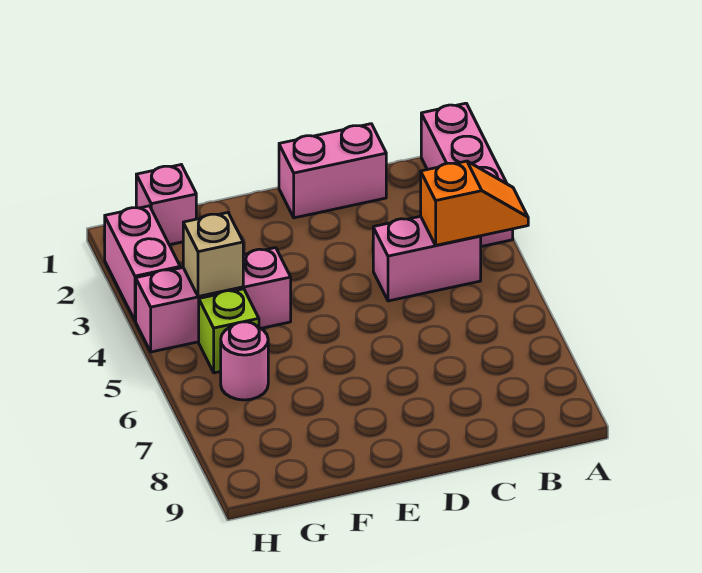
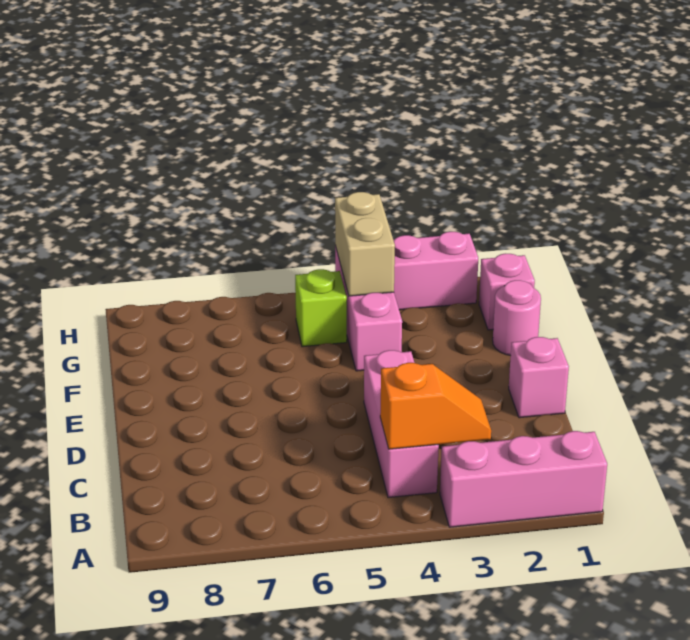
orange slope A4:B4 level 2 top B -> orange slope B3:B4 level 2 top 4
pink brick B4:C4 level 1 -> pink brick B4:D4 level 1
pink brick C1:D1 level 1 -> pink brick D1 level 1
tan brick G4 level 2 -> tan brick G4:H4 level 2
pink round brick G6 level 1 -> pink round brick F1 level 1

